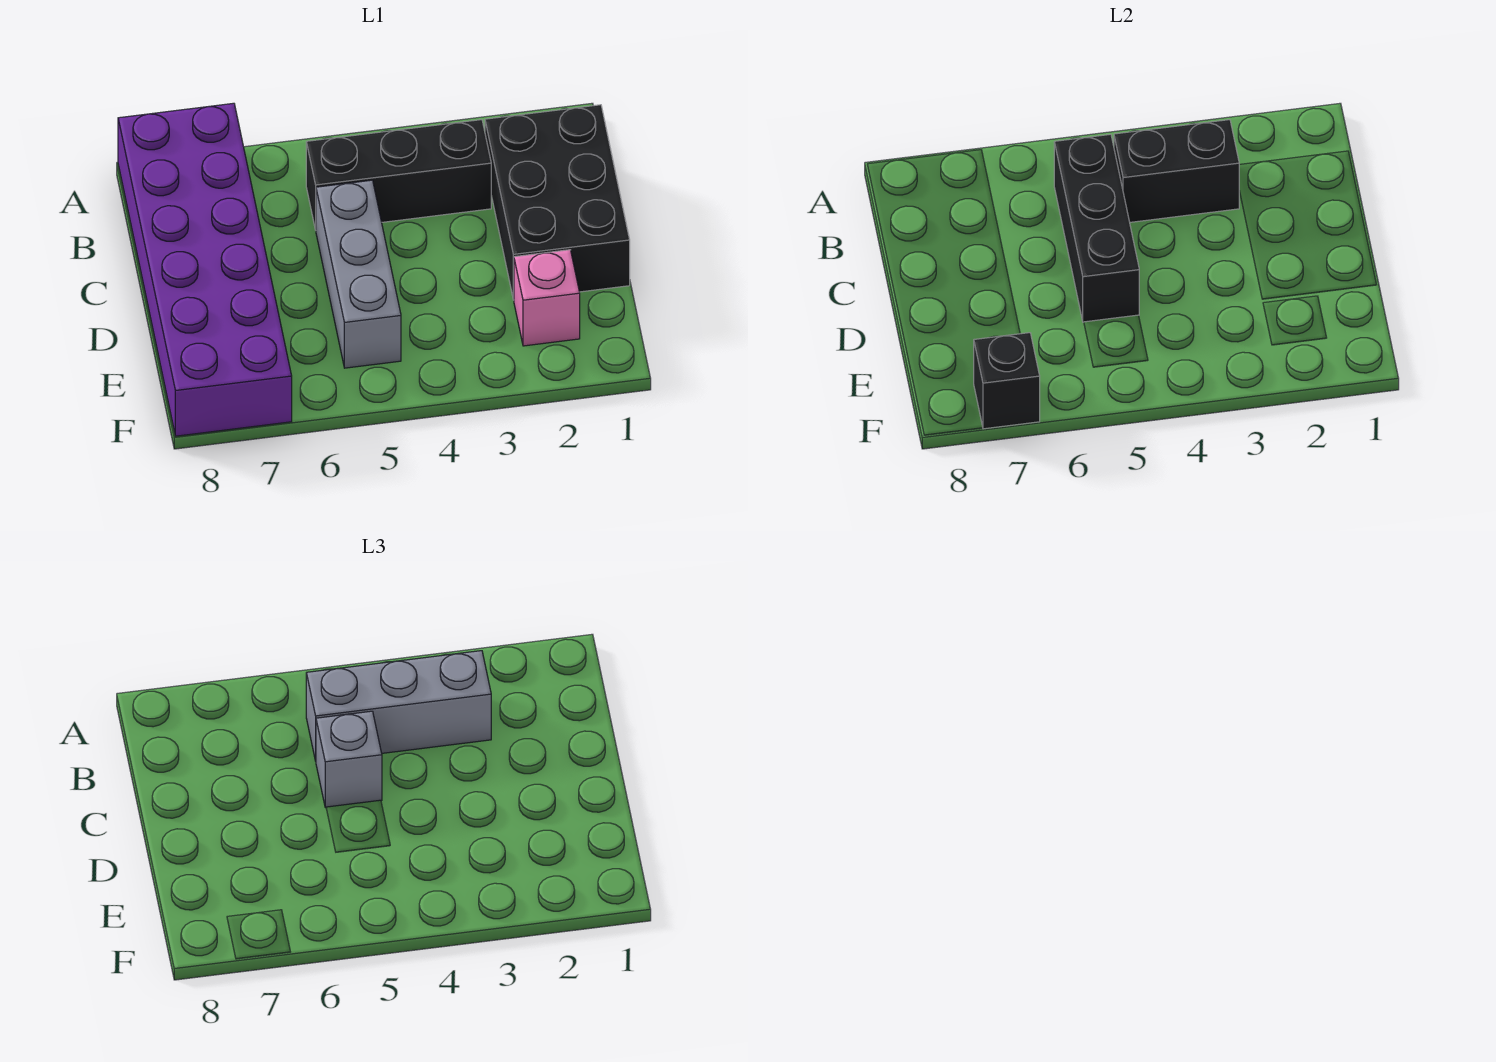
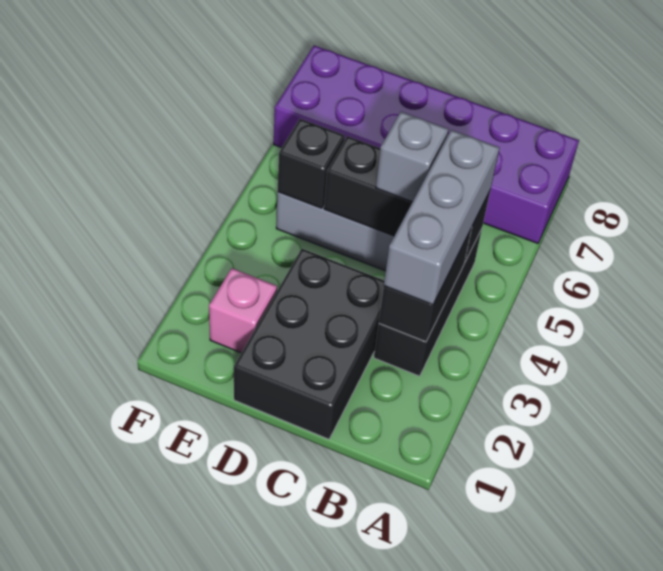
black brick B1:D2 level 1 -> black brick C1:D3 level 1
black brick F7 level 2 -> black brick E5 level 2

